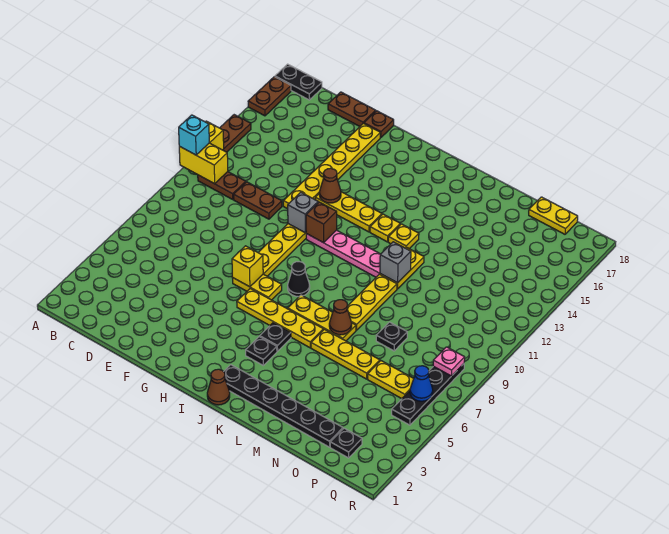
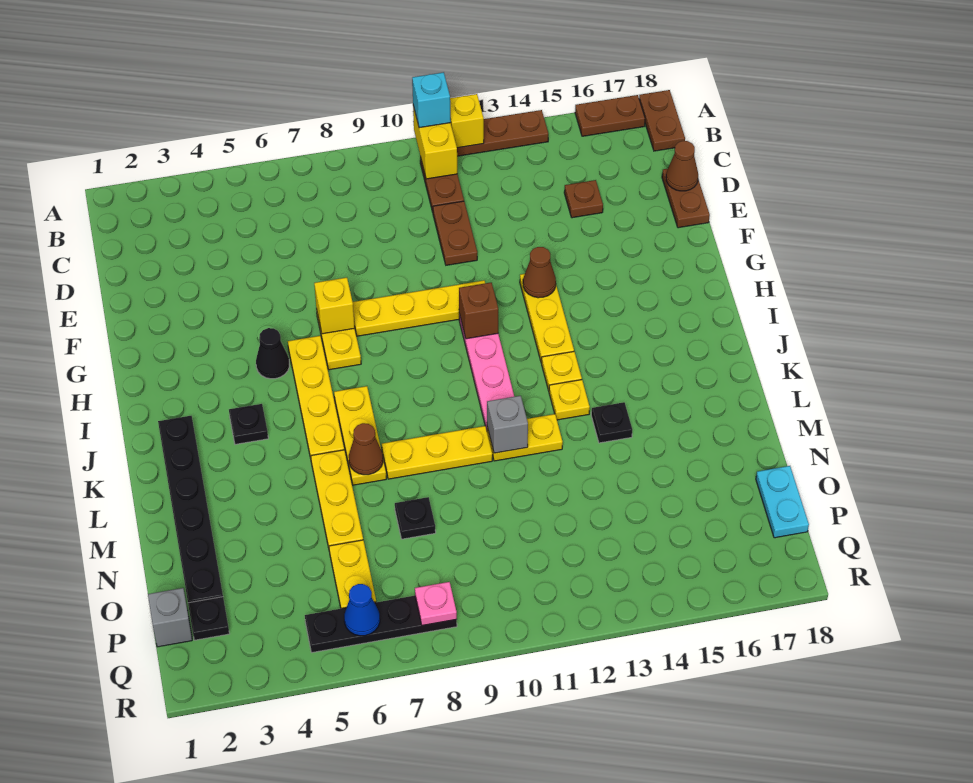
black plate A18:B18 level 1 -> brown plate A18:B18 level 1
yellow plate F12:F17 level 1 -> none
brown plate F18 level 1 -> brown plate D15 level 1
grey brick G11 level 2 -> grey brick P1 level 1
black cone I8 level 1 -> black cone H5 level 1
brown cone J1 level 1 -> brown cone D18 level 2
black plate J5 level 1 -> black plate L14 level 1
yellow plate O18:P18 level 1 -> cyan plate O18:P18 level 1

